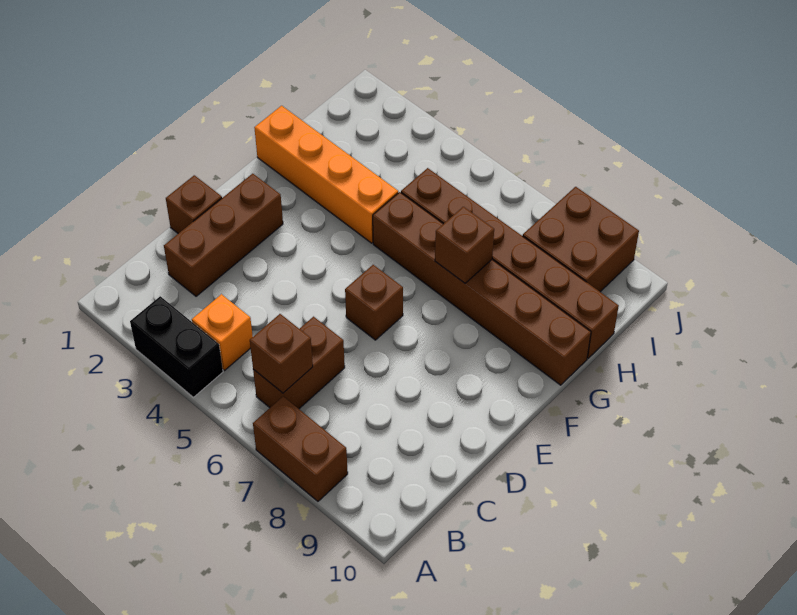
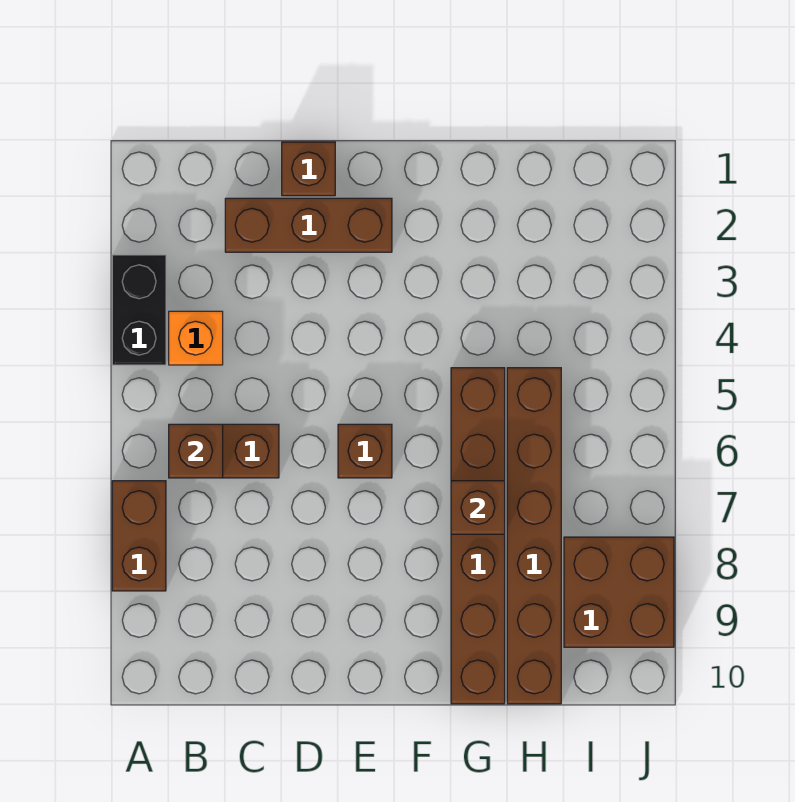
orange brick G1:G4 level 1 -> none

